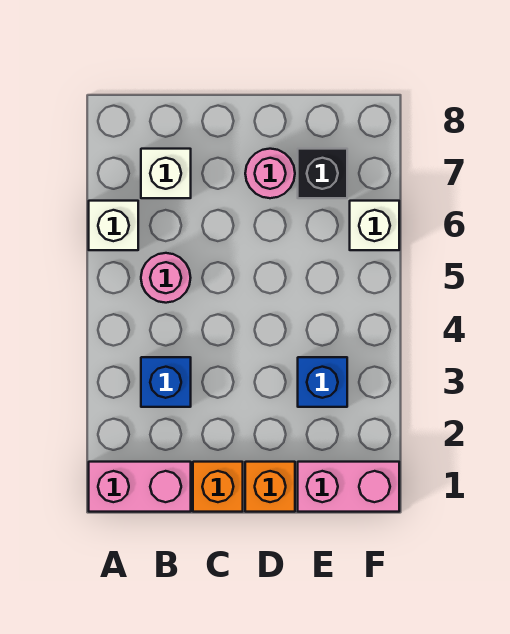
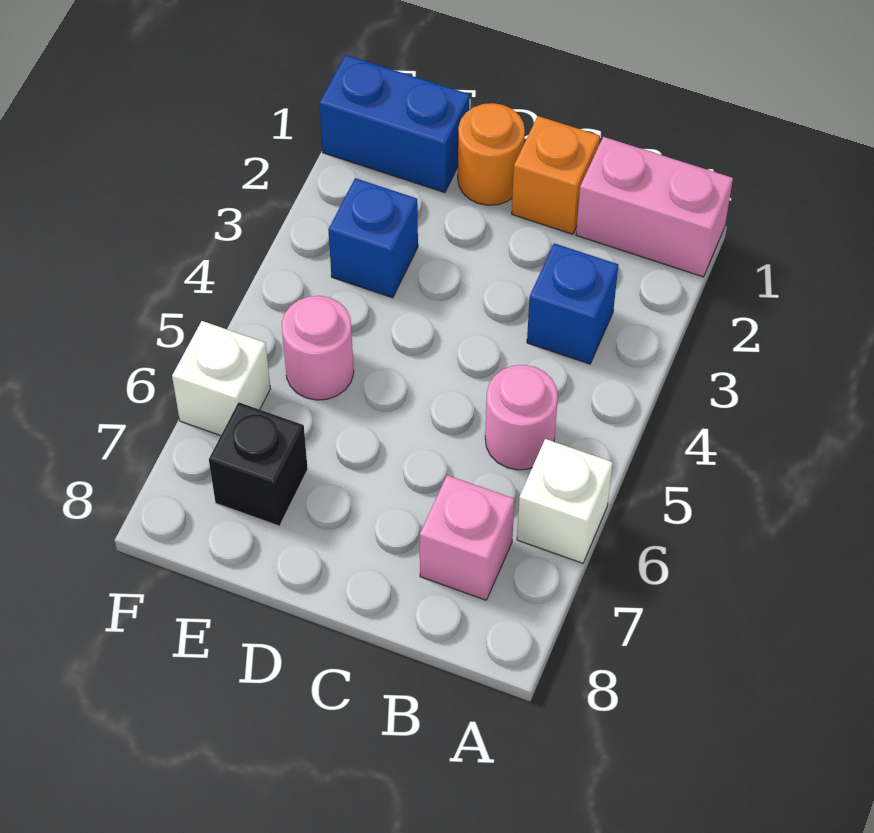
white brick B7 level 1 -> pink brick B7 level 1
orange brick D1 level 1 -> orange round brick D1 level 1
pink round brick D7 level 1 -> pink round brick E5 level 1
pink brick E1:F1 level 1 -> blue brick E1:F1 level 1

